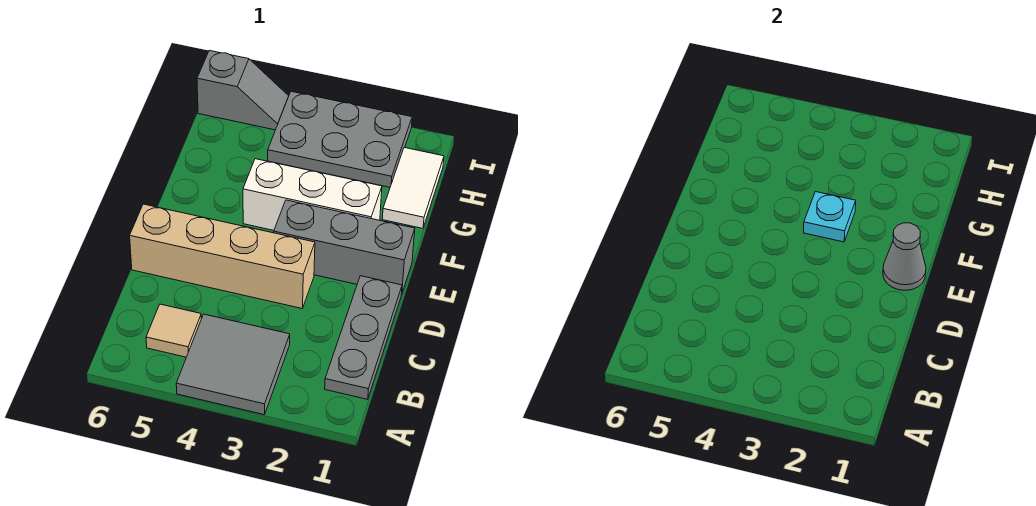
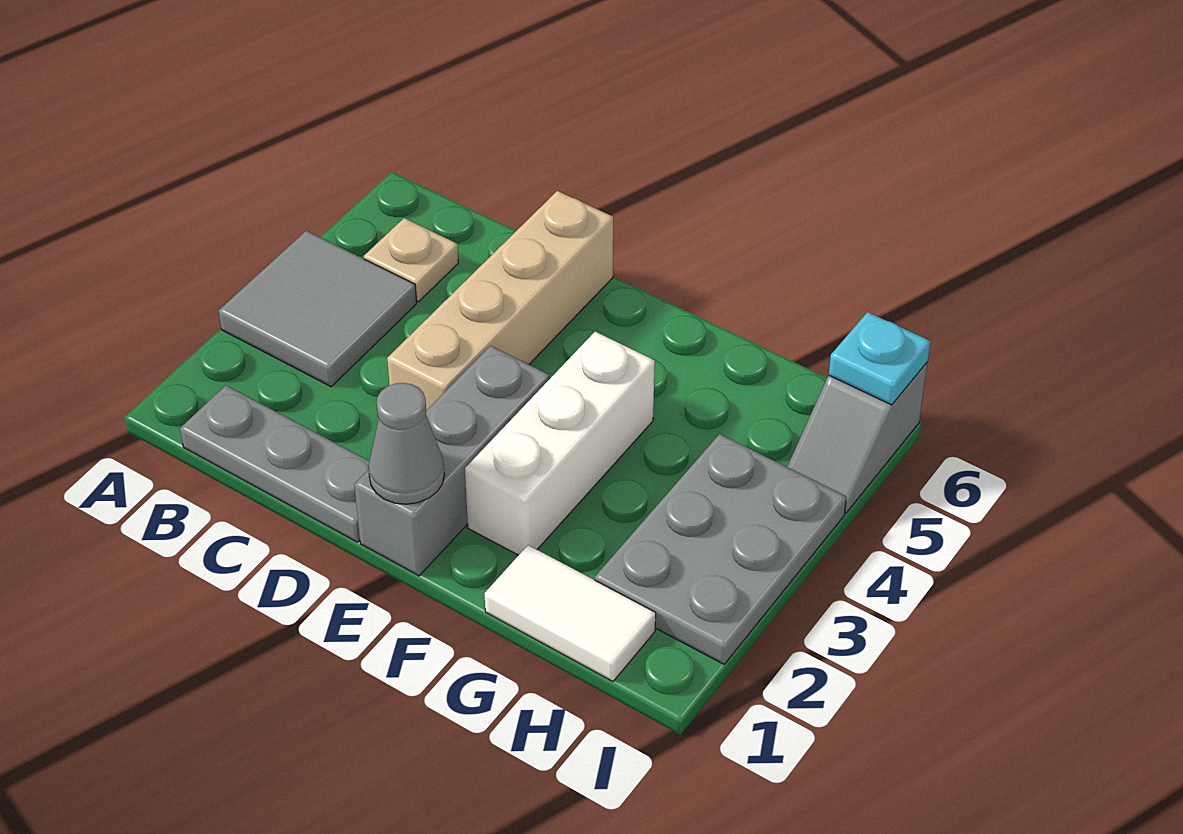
tan tile B5 level 1 -> tan plate B5 level 1
cyan plate F3 level 2 -> cyan plate I6 level 2

